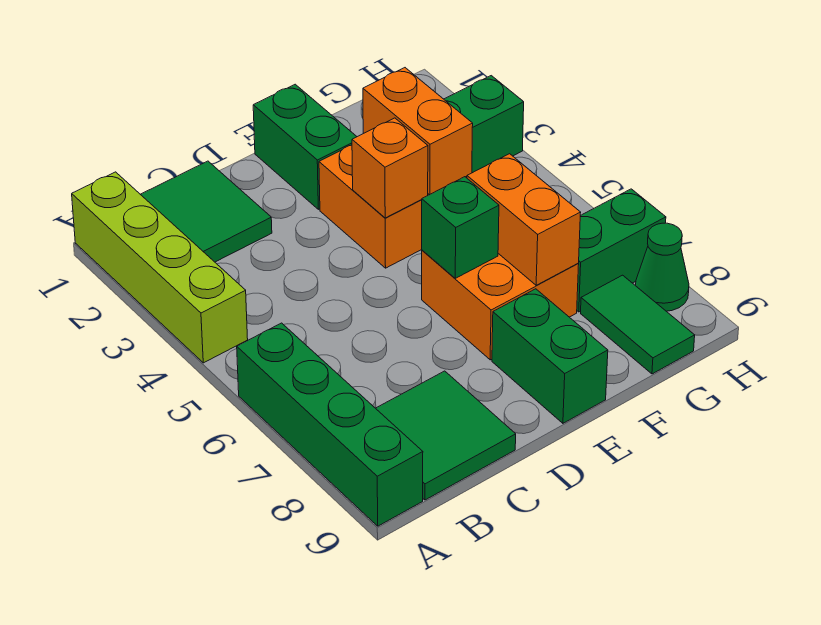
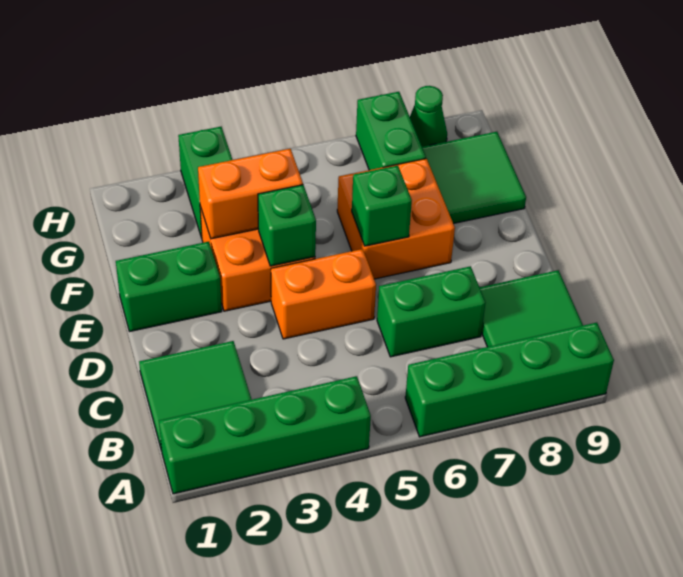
lime brick A1:A4 level 1 -> green brick A1:A4 level 1
orange brick E4 level 2 -> green brick E4 level 2
green brick E8:E9 level 1 -> green brick C6:C7 level 1
orange brick F6:F7 level 2 -> orange brick D4:D5 level 1
green tile G8:G9 level 1 -> green tile F8:G9 level 1

